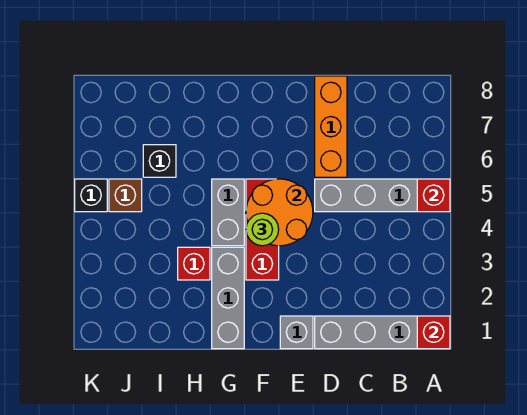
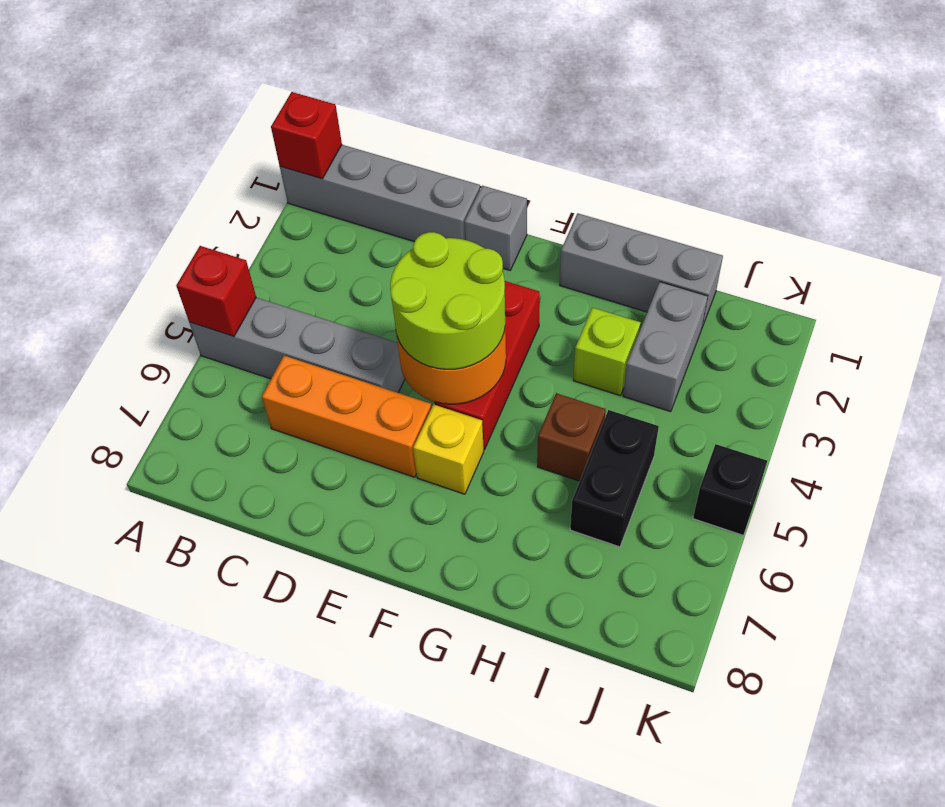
orange brick D6:D8 level 1 -> orange brick C6:E6 level 1
lime round brick F4 level 3 -> lime round brick E4:F5 level 3
none -> yellow brick F6 level 1
grey brick G1:G3 level 1 -> grey brick G1:I1 level 1
grey brick G4:G5 level 1 -> grey brick I2:I3 level 1
red brick H3 level 1 -> lime brick H3 level 1
black brick I6 level 1 -> black brick I5:I6 level 1
brown brick J5 level 1 -> brown brick H5 level 1

